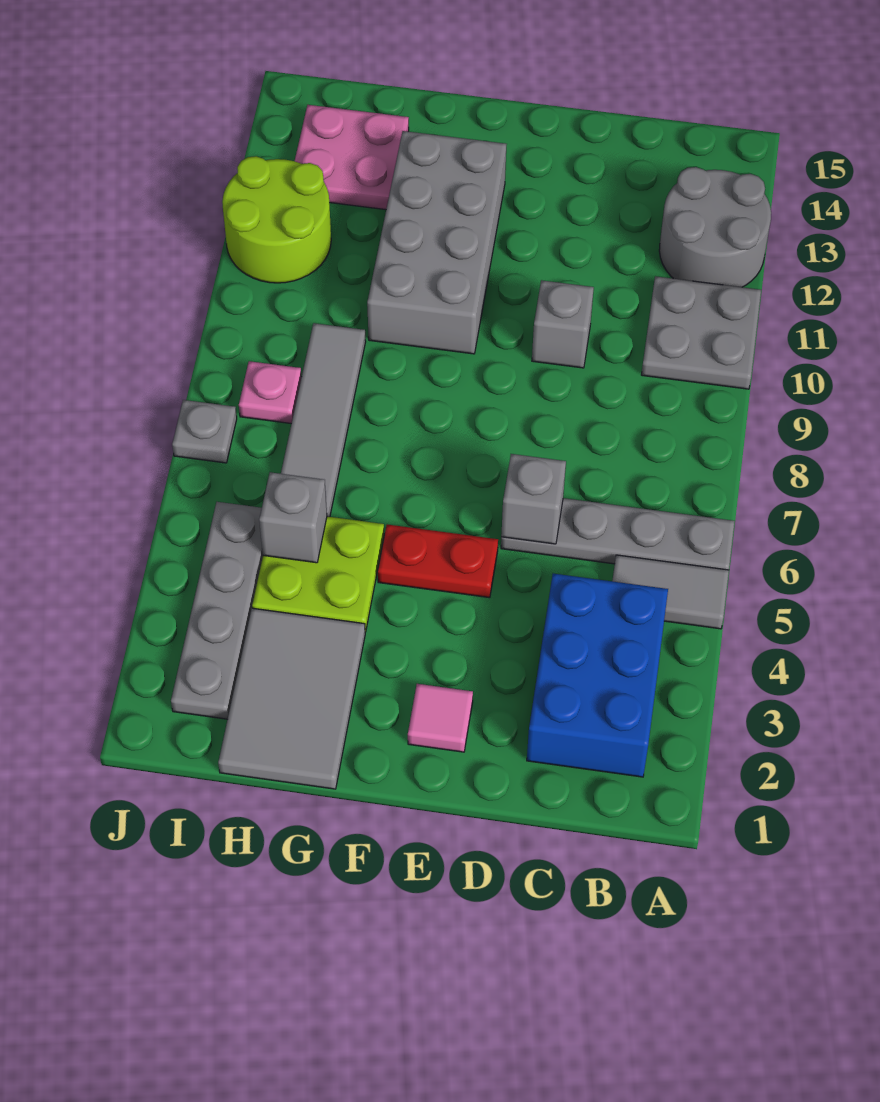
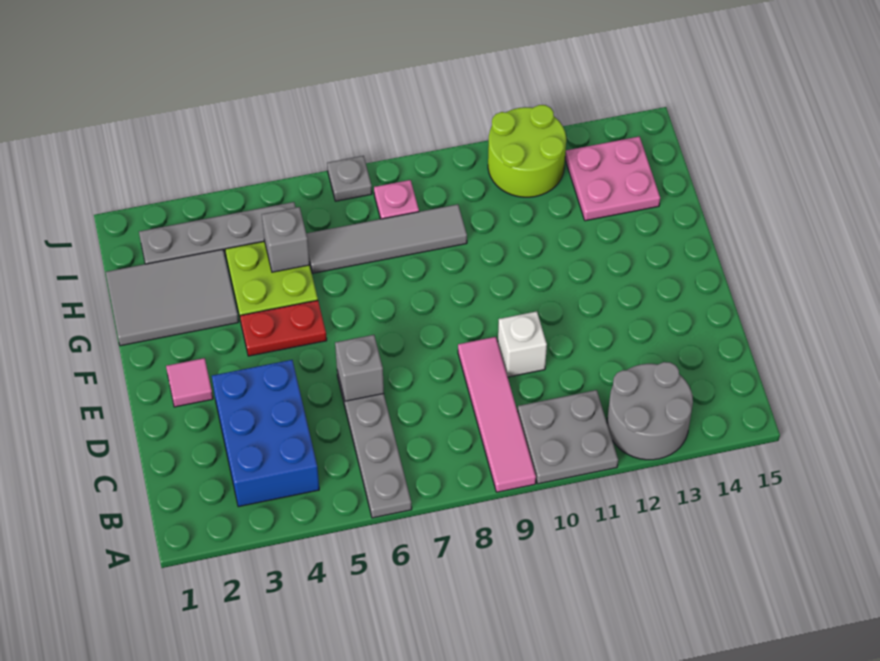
grey tile A5:B5 level 1 -> none
none -> pink tile A9:D9 level 1
blue brick B2:C4 level 1 -> blue brick B3:D4 level 1
grey brick D10 level 1 -> white brick D10 level 1
red plate E5:F5 level 1 -> red plate F4:F5 level 1
grey brick F10:G13 level 1 -> none

